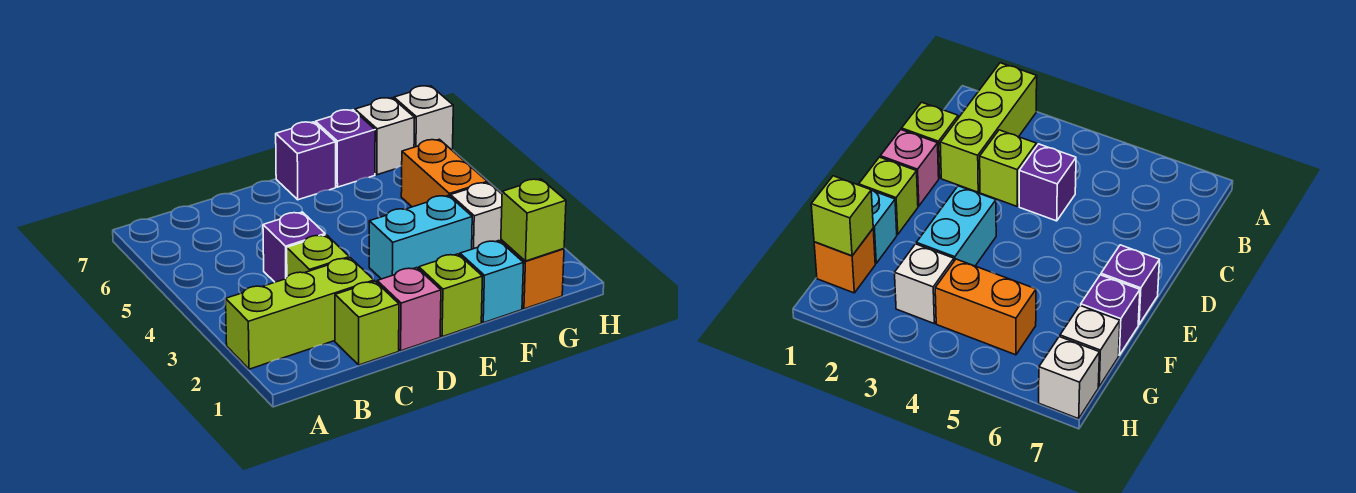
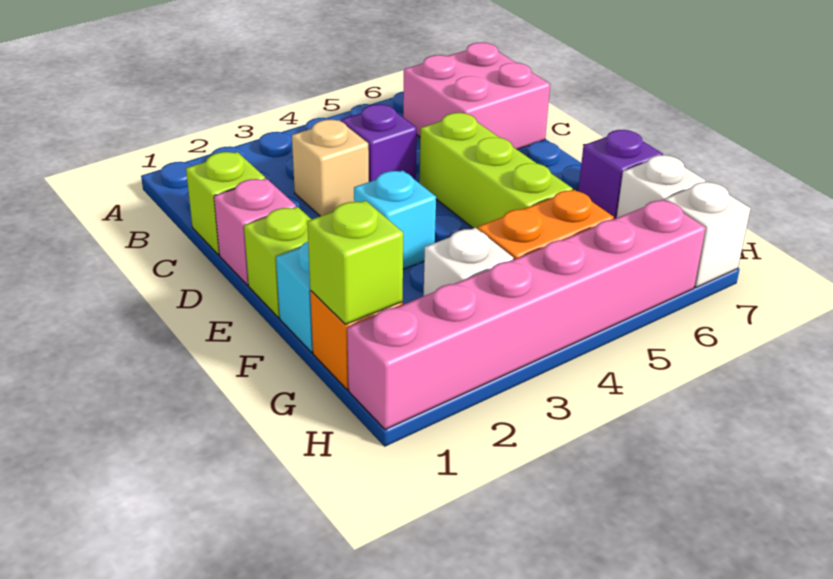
lime brick A2:C2 level 1 -> lime brick D5:F5 level 1
none -> pink brick B6:C7 level 1
lime brick C3 level 1 -> tan brick C3 level 1
cyan brick E3:F3 level 1 -> cyan brick E3 level 1
purple brick E7 level 1 -> none
none -> pink brick H1:H6 level 1

